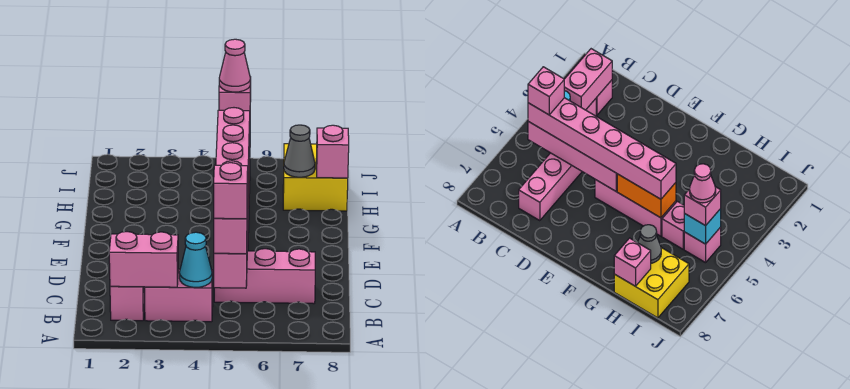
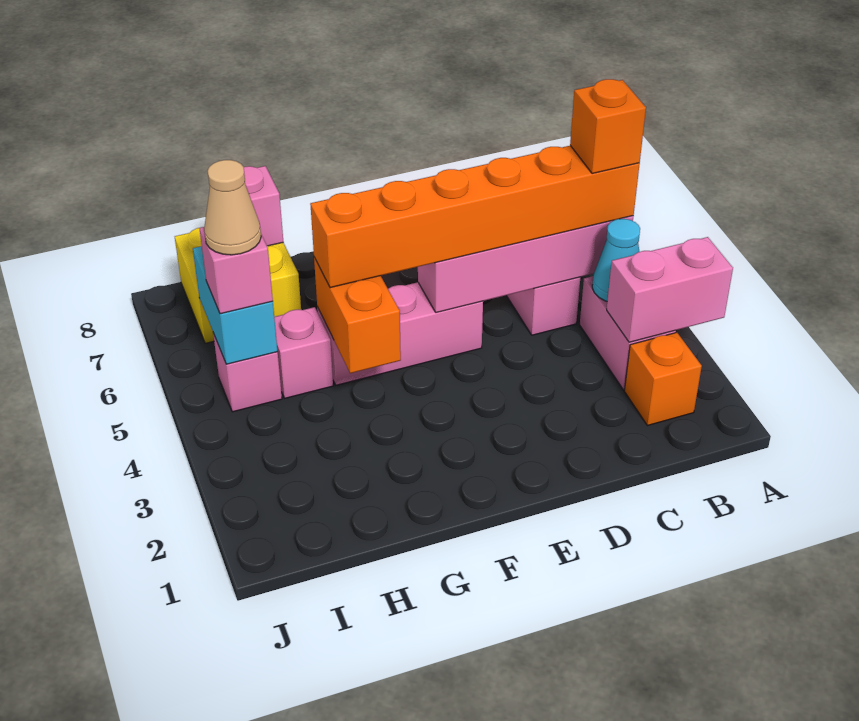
pink brick B2 level 1 -> orange brick B2 level 1
pink brick B2:B3 level 2 -> pink brick A3:B3 level 2
pink brick B5:G5 level 3 -> orange brick B5:G5 level 3
pink brick B5 level 4 -> orange brick B5 level 4
orange brick F5:G5 level 2 -> orange brick G4:G5 level 2
grey cone H7 level 2 -> none
cyan brick I5 level 2 -> cyan brick I5:I6 level 2
pink cone I5 level 4 -> tan cone I5 level 4

